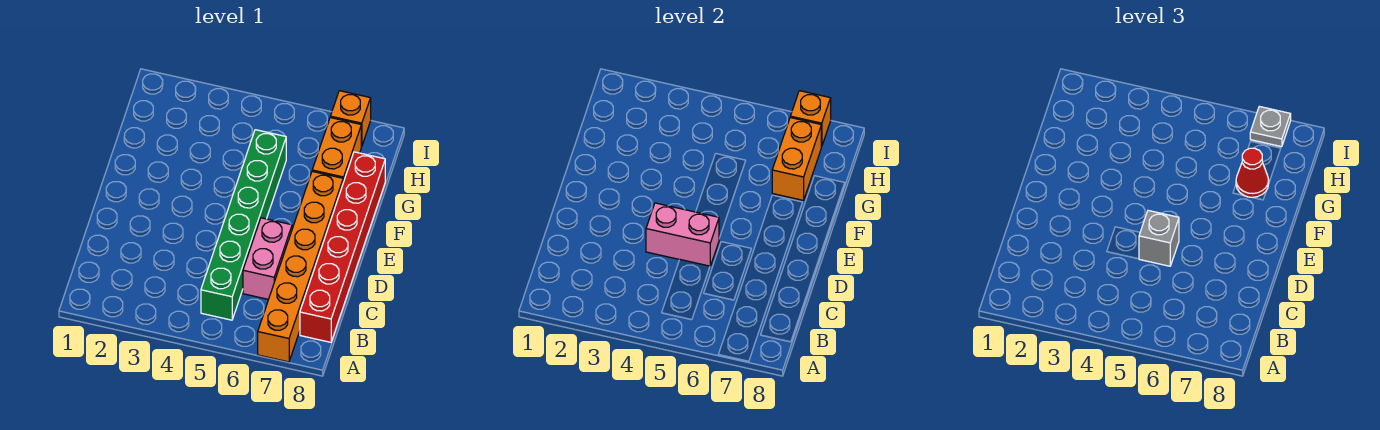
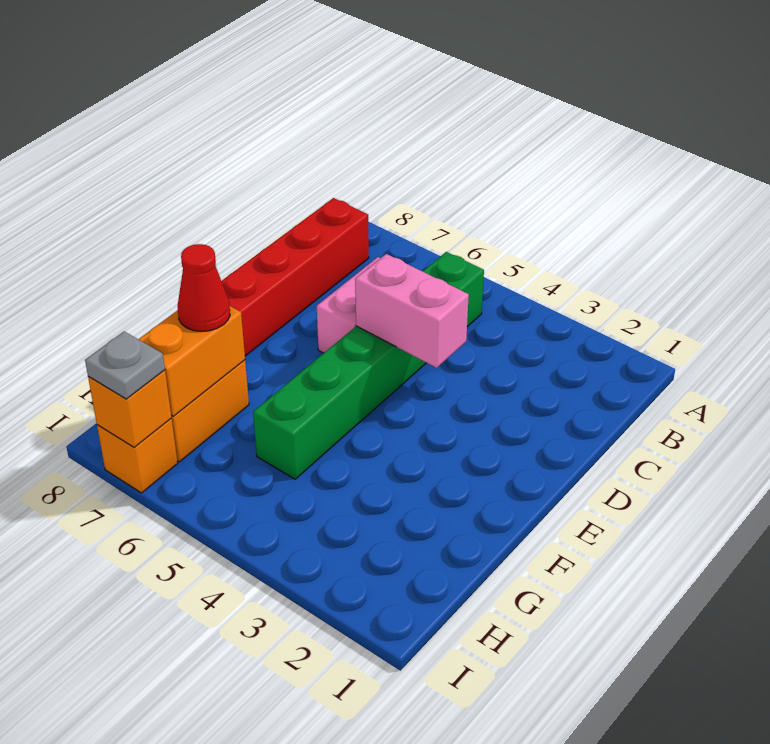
orange brick A7:F7 level 1 -> none
grey brick D5 level 3 -> none

